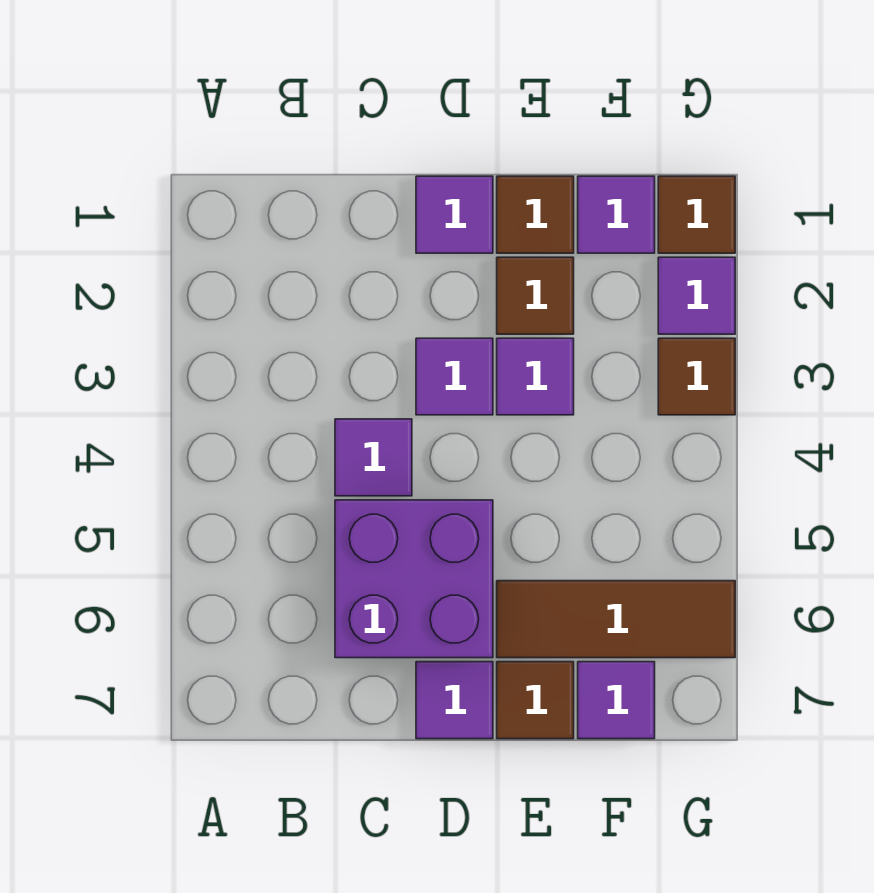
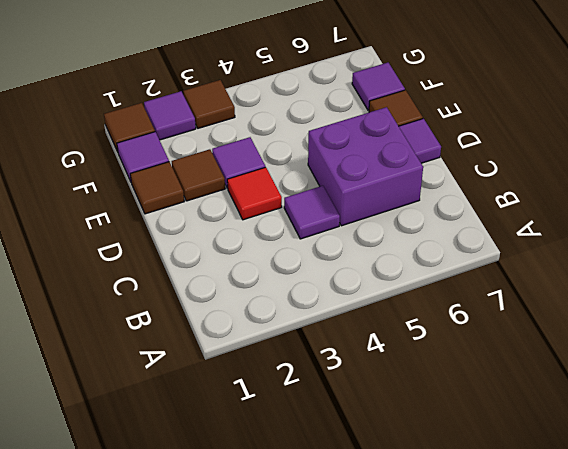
purple tile D1 level 1 -> none
purple tile D3 level 1 -> red tile D3 level 1
brown tile E6:G6 level 1 -> none

